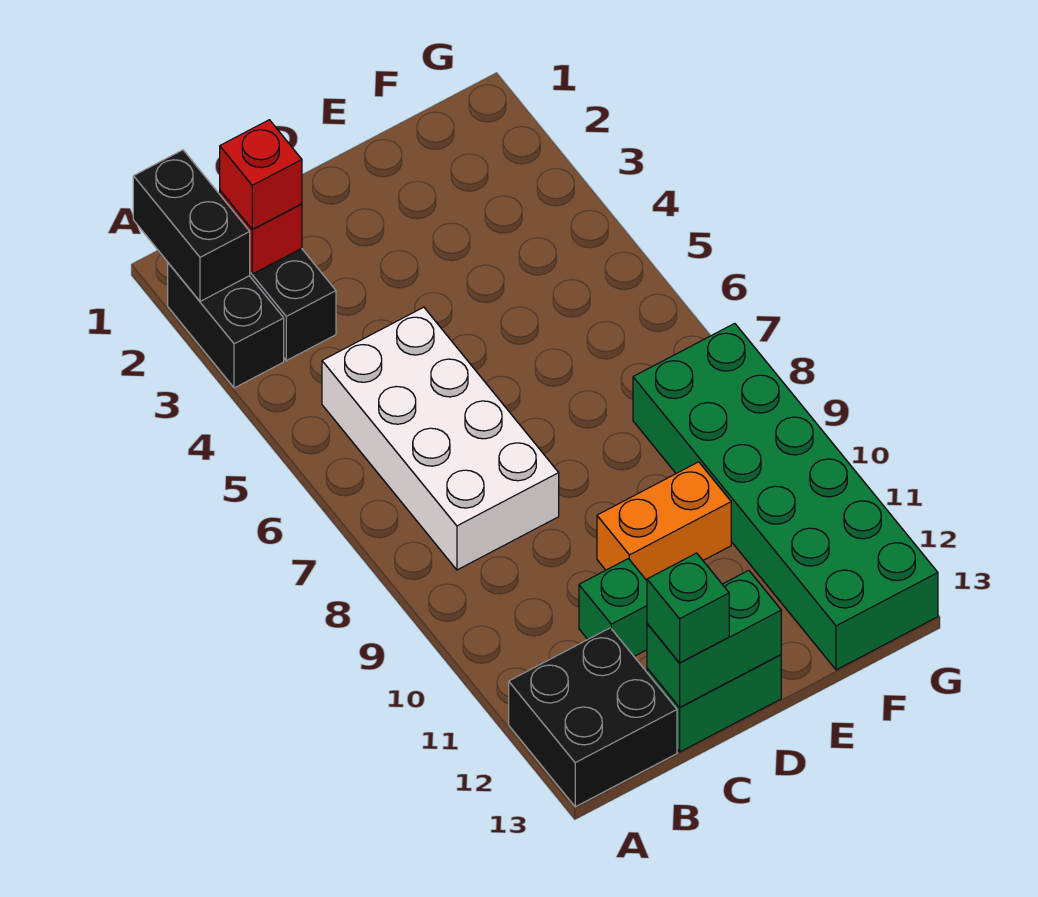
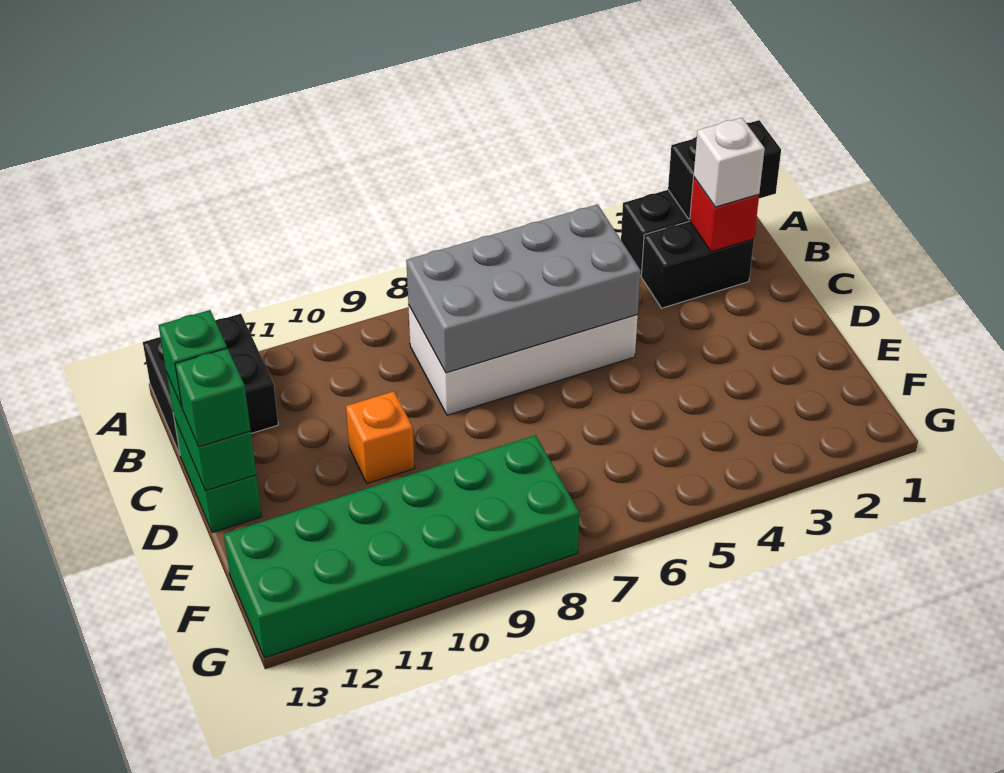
red brick B2 level 3 -> white brick B2 level 3
none -> grey brick B5:C8 level 2
green brick C11 level 1 -> green brick D13 level 3
orange brick D10:E10 level 1 -> orange brick D10 level 1

